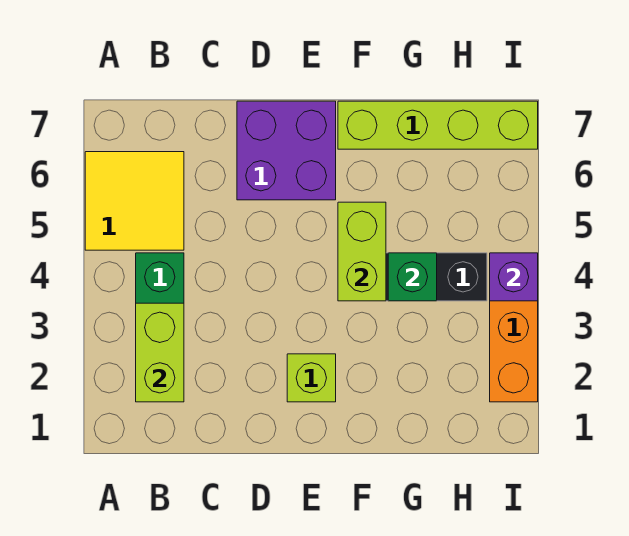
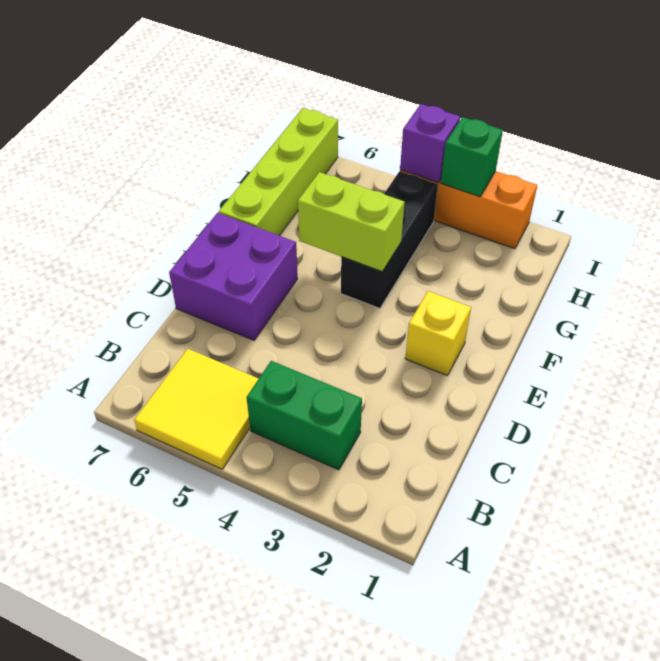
lime brick B2:B3 level 2 -> none
lime brick E2 level 1 -> yellow brick E2 level 1
green brick G4 level 2 -> green brick I3 level 2

